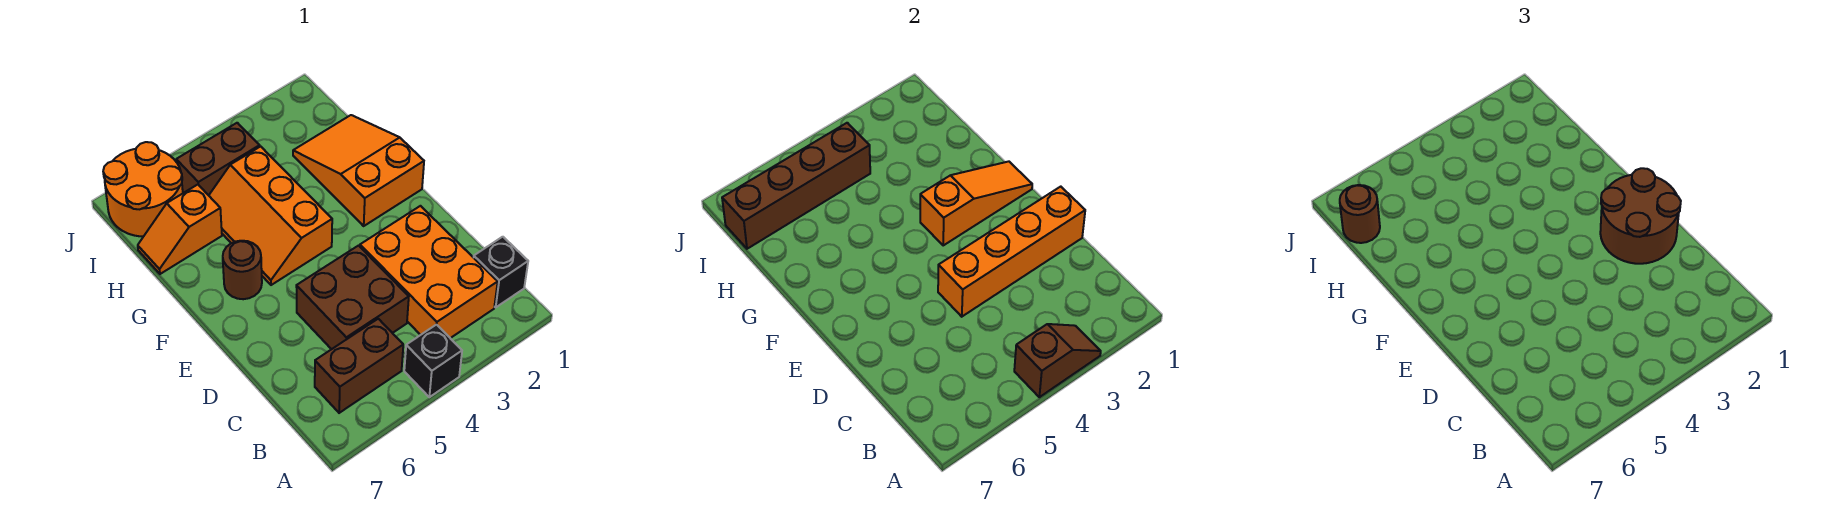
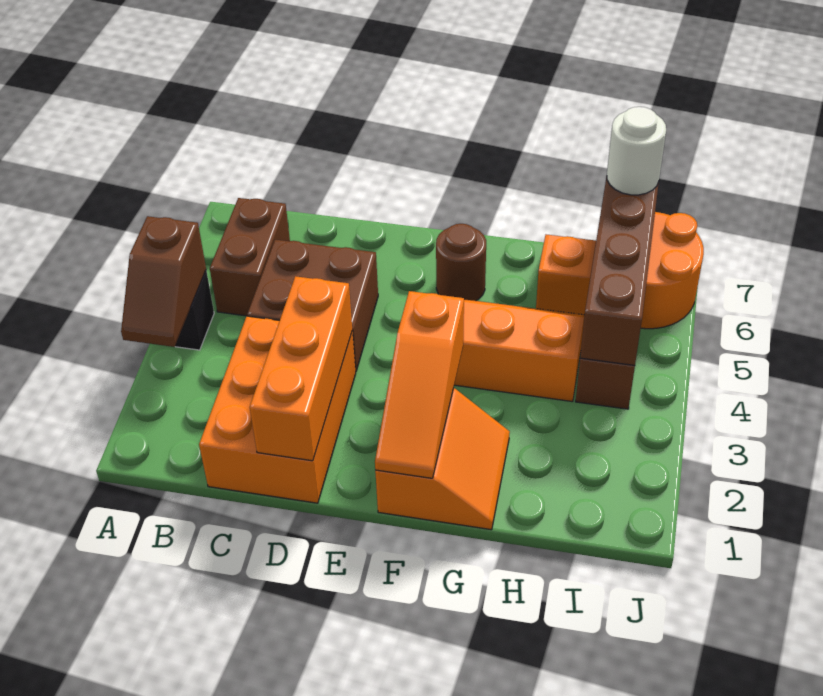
black brick B1 level 1 -> none
orange brick B2:D3 level 1 -> orange brick C1:D3 level 1
orange brick D1:D4 level 2 -> orange brick D1:D3 level 2
brown round brick D1:E2 level 3 -> none
orange slope F1:H2 level 1 top F -> orange slope F1:G2 level 1 top F
brown round brick I7 level 3 -> white round brick I7 level 3

